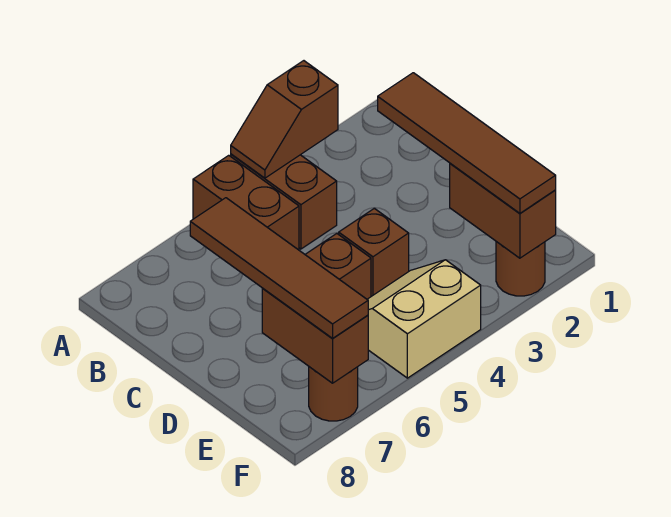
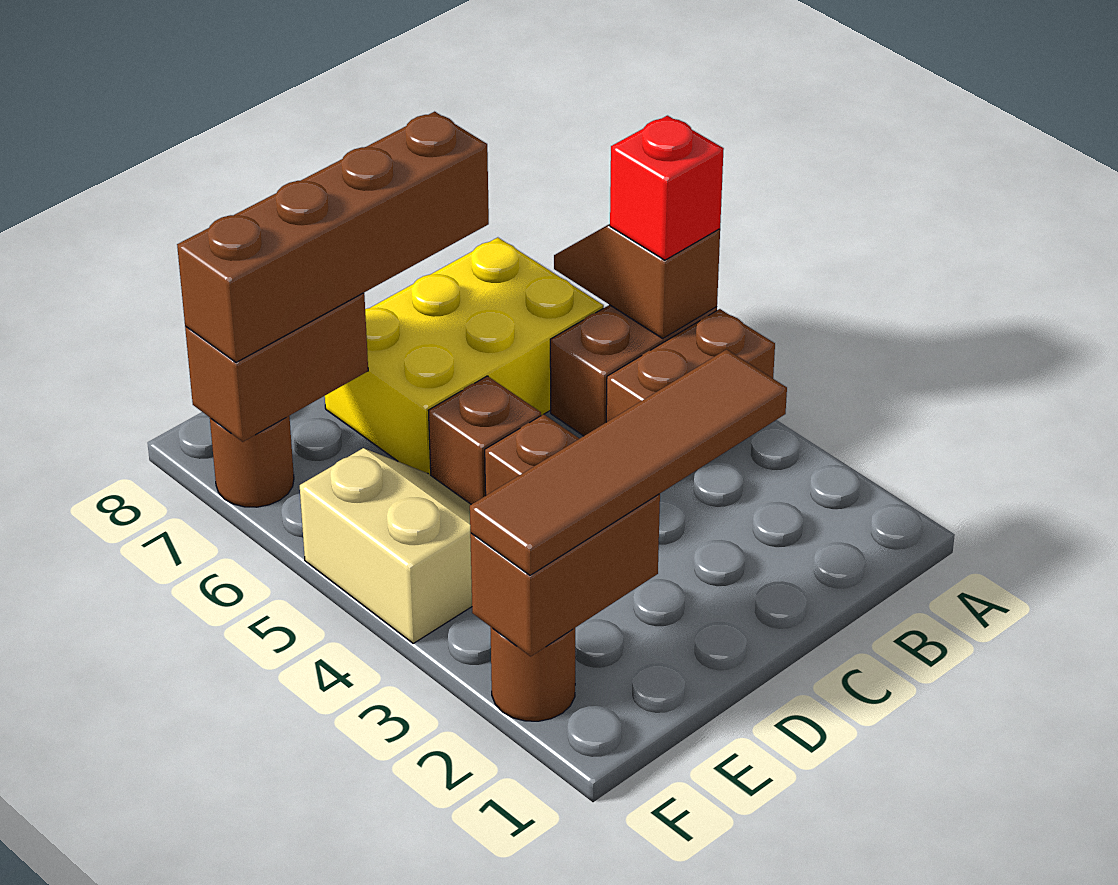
brown slope A3:A4 level 2 top 3 -> brown slope A5:A6 level 2 top 5
none -> red brick A5 level 3
none -> yellow brick B6:D7 level 1
brown tile C7:F7 level 3 -> brown brick C7:F7 level 3

